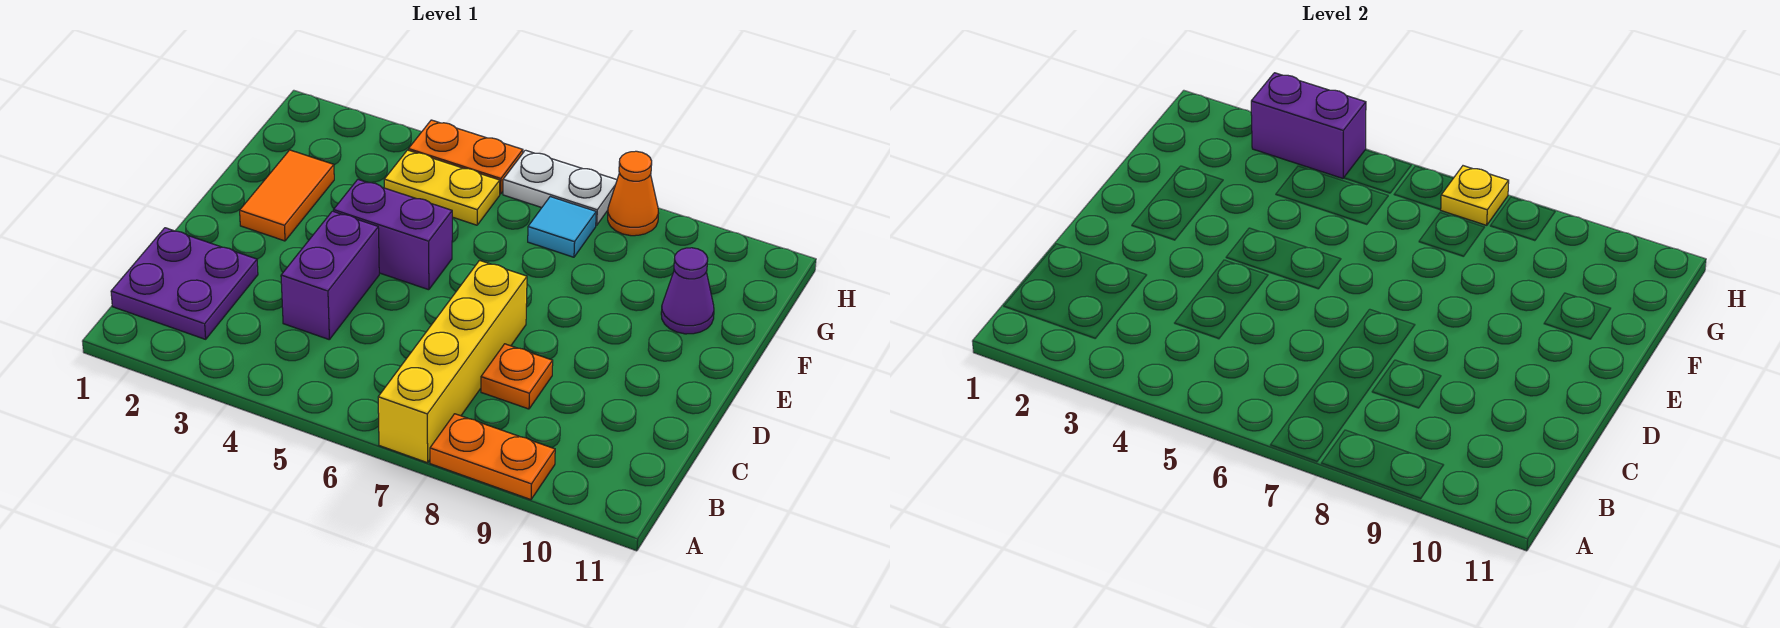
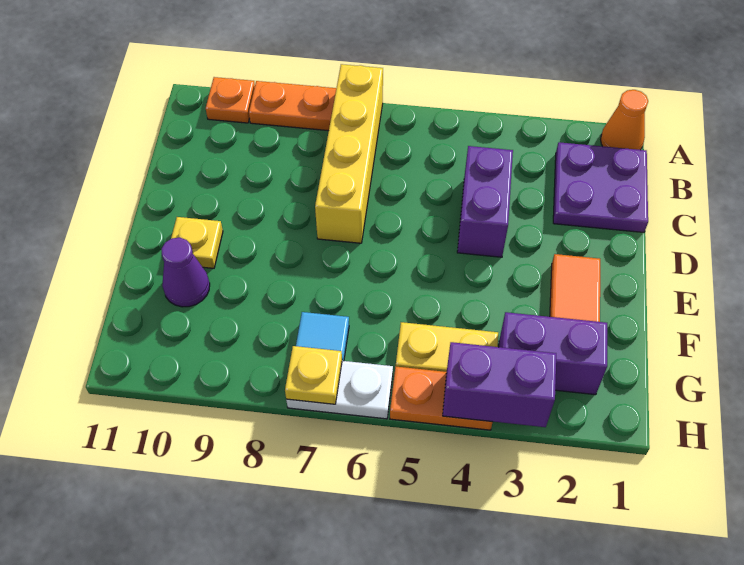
orange plate C8 level 1 -> orange plate A10 level 1
purple brick E4:E5 level 1 -> purple brick G2:G3 level 1
none -> yellow plate E10 level 1
orange cone H8 level 1 -> orange cone A1 level 1

